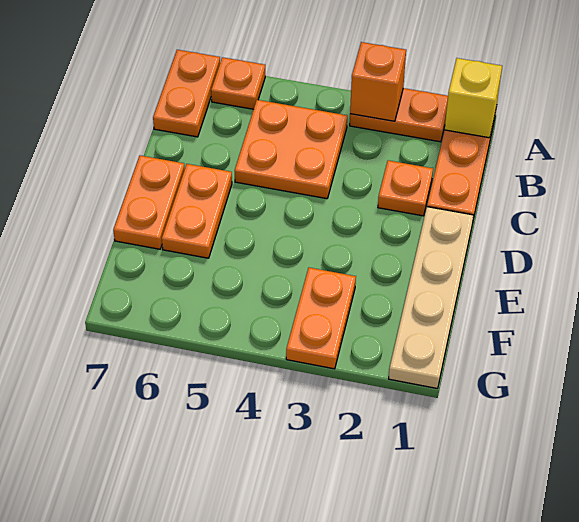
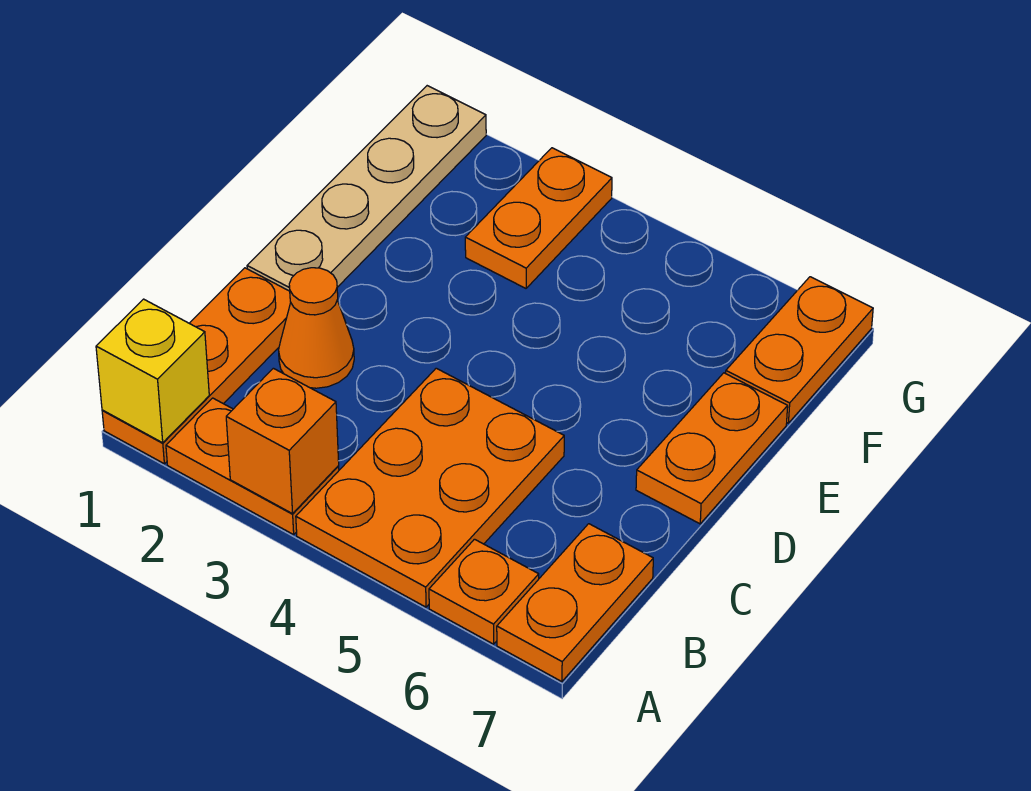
orange plate B4:C5 level 1 -> orange plate A4:C5 level 1
orange plate C2 level 1 -> orange cone C2 level 1
orange plate D6:E6 level 1 -> orange plate F7:G7 level 1

